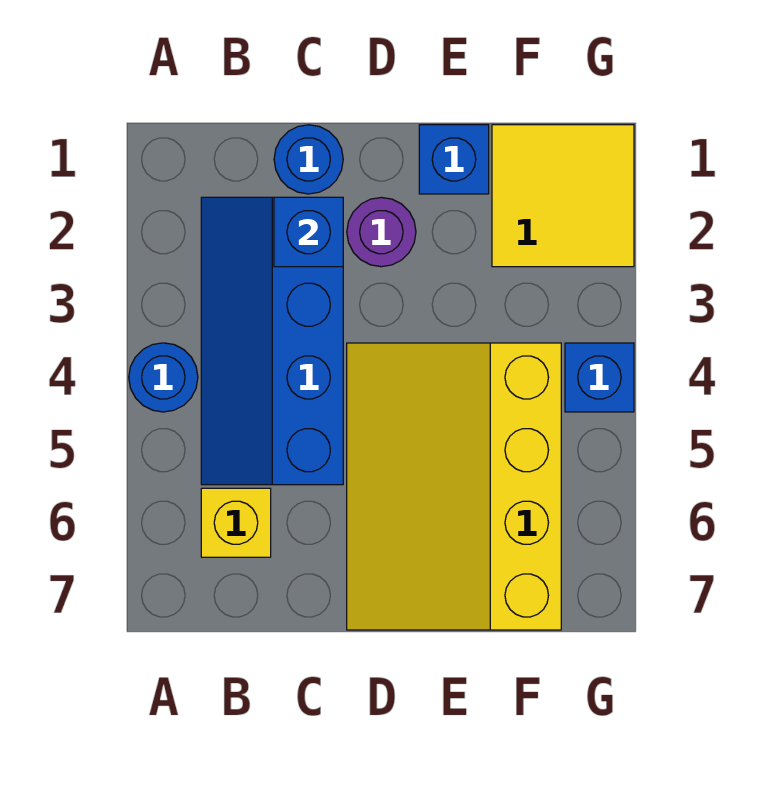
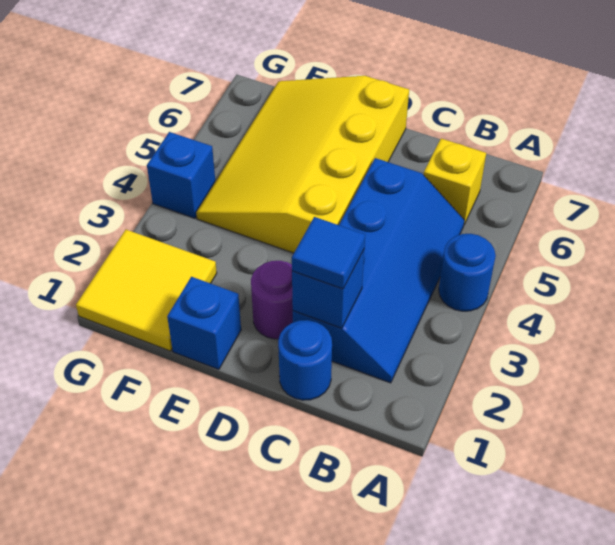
none -> blue tile C2 level 3
yellow slope D4:F7 level 1 top F -> yellow slope D4:F7 level 1 top D

